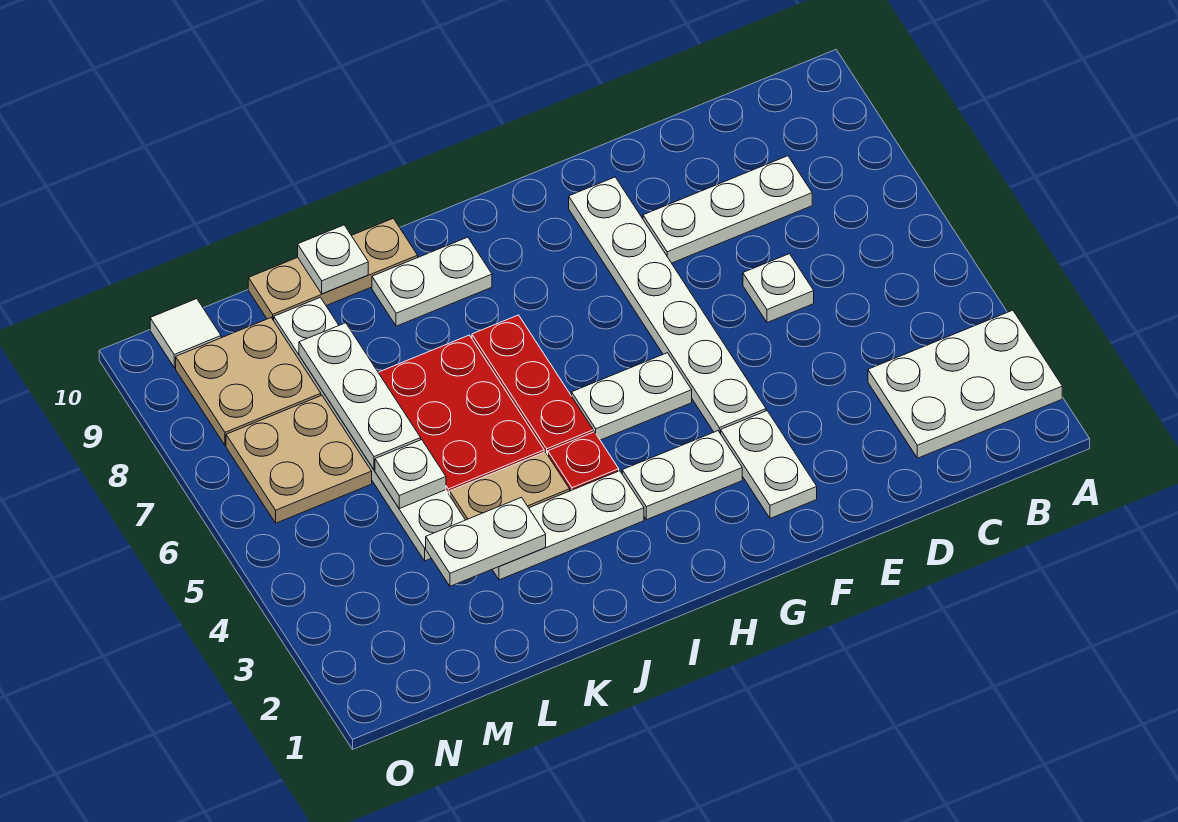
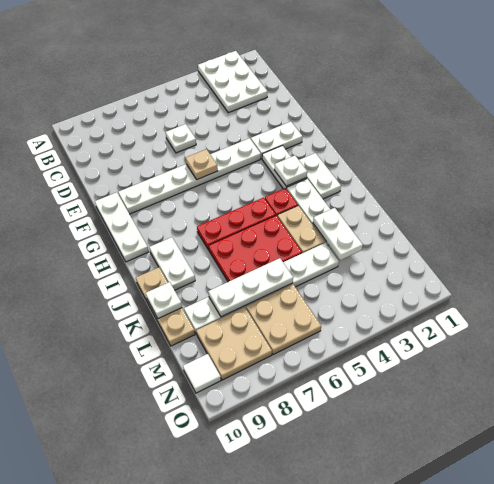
white plate C8:E8 level 1 -> white plate F10:H10 level 1
none -> tan plate F6 level 2
white plate G5:H5 level 1 -> white plate H2:I2 level 1
white plate L5 level 2 -> white plate H3 level 2

